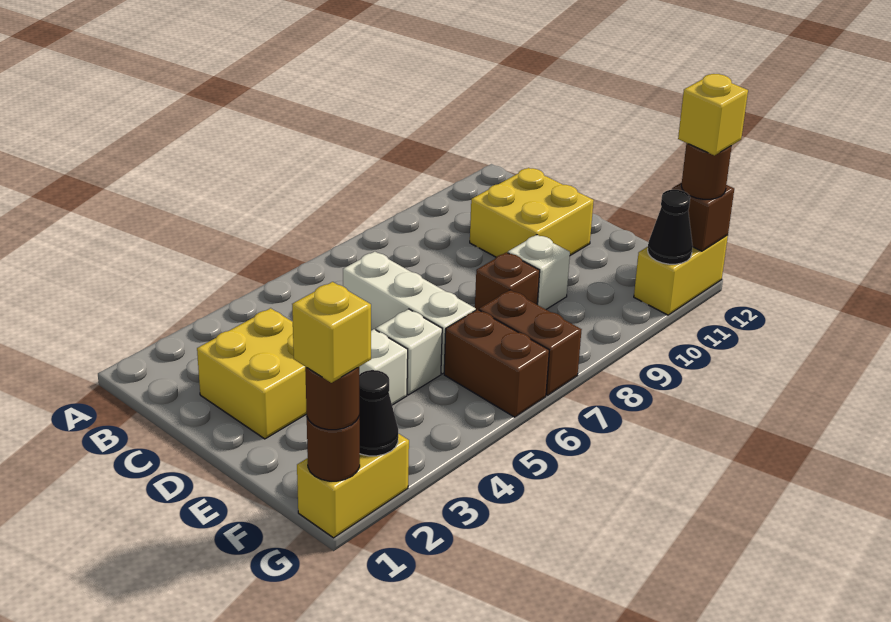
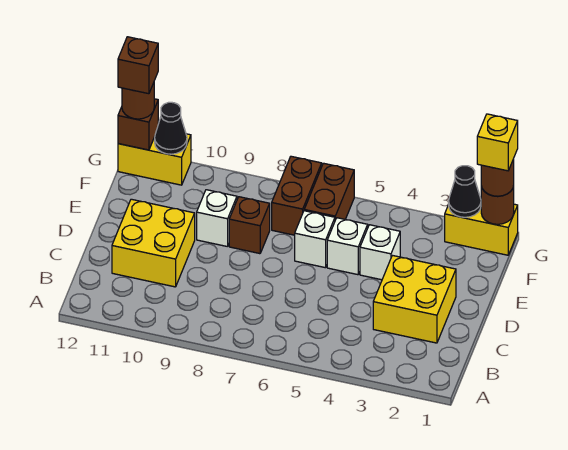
white brick C6:E6 level 1 -> white brick E6 level 1
yellow brick G12 level 4 -> brown brick G12 level 4

